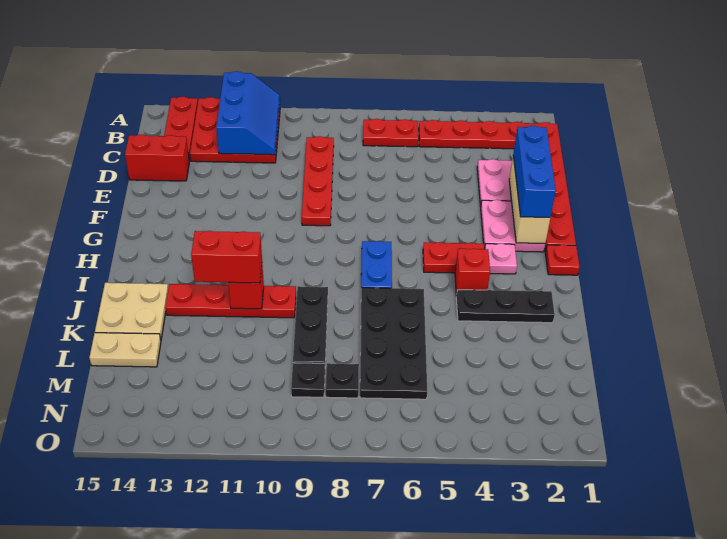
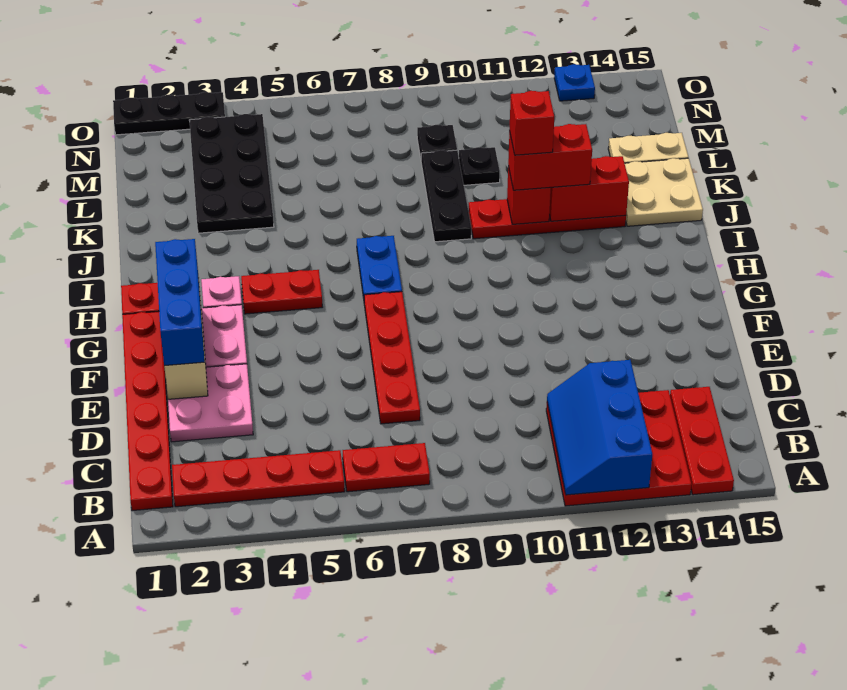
red plate C9:F9 level 1 -> red plate D7:G7 level 1
red brick D14:D15 level 1 -> red brick J12:J13 level 2
red brick I4 level 1 -> red brick J11 level 4
black plate J2:J4 level 1 -> black plate O1:O3 level 1
black plate J6:M7 level 1 -> black plate K3:N4 level 1
black plate M8 level 1 -> black plate L10 level 1
none -> blue plate O13 level 1

